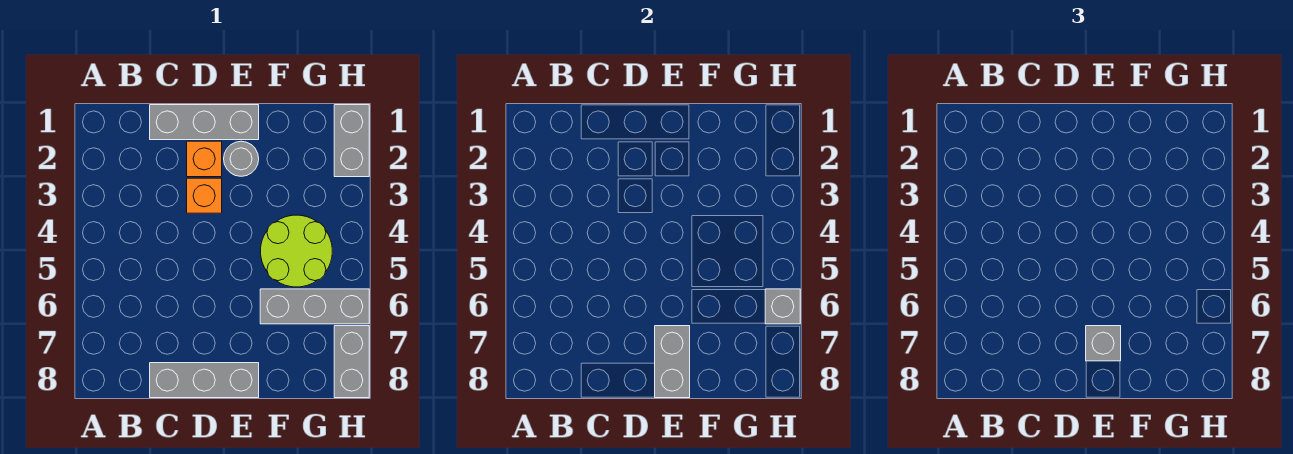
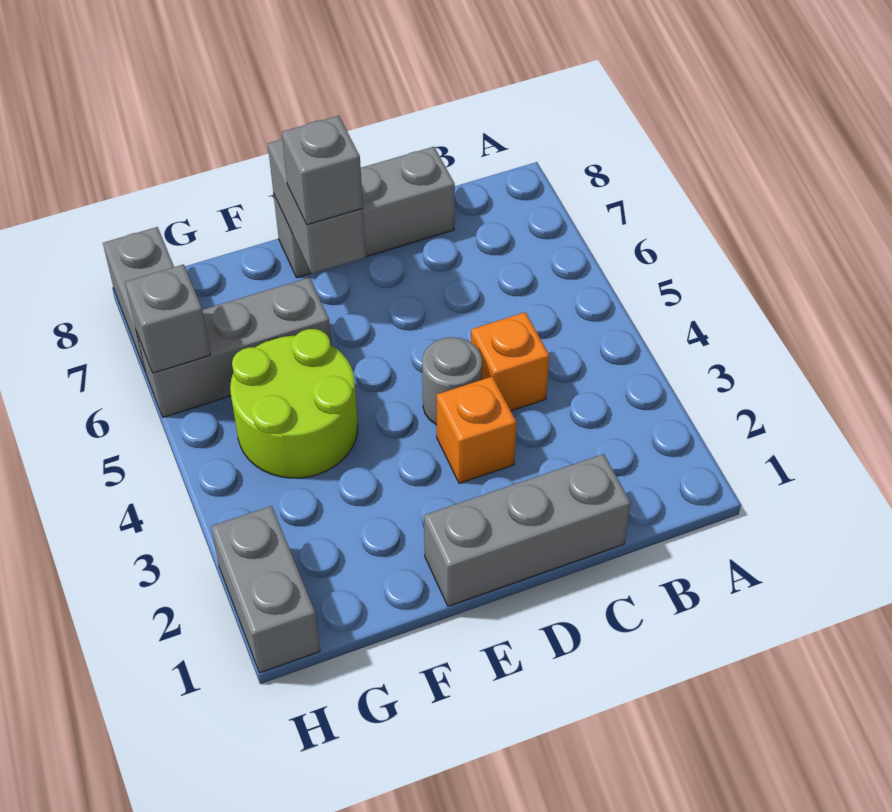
orange brick D2 level 1 -> orange brick C4 level 1
grey round brick E2 level 1 -> grey round brick D4 level 1

